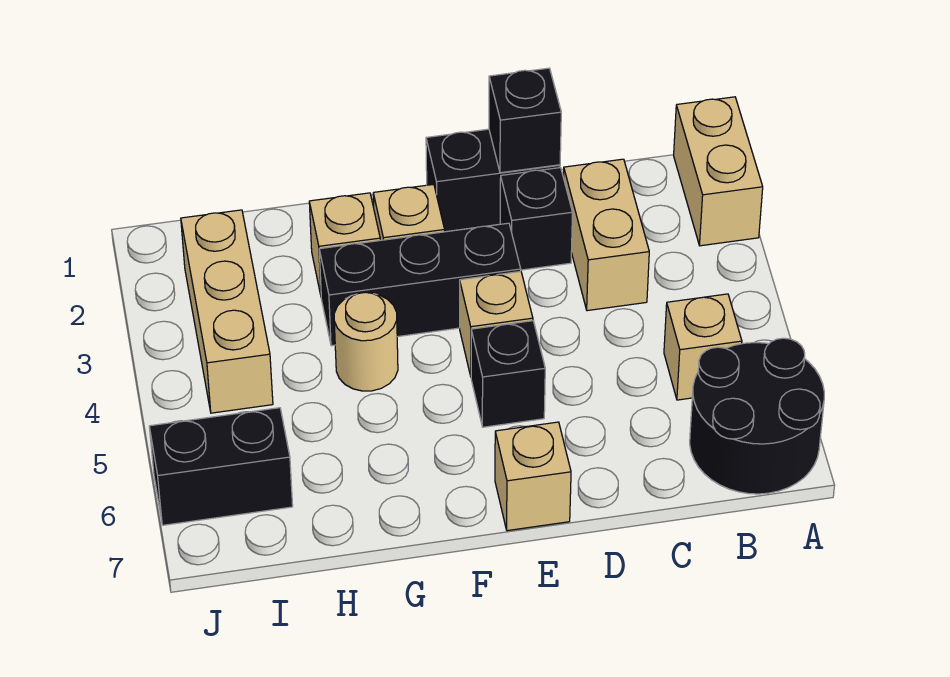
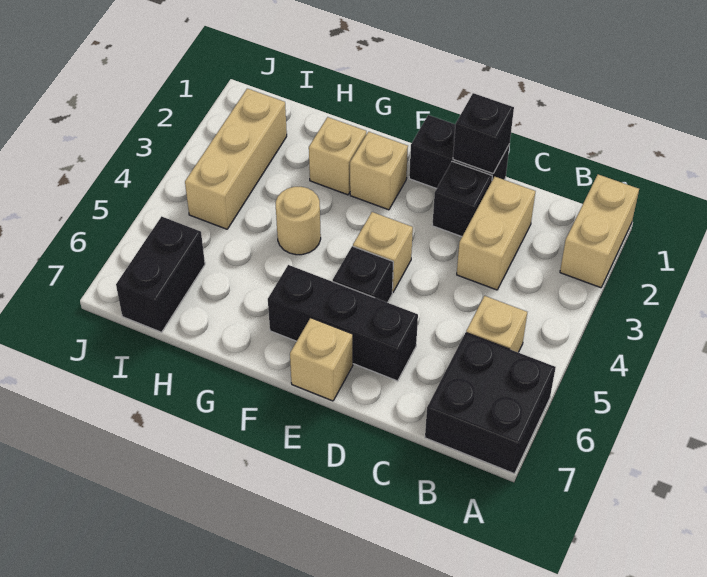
black round brick A6:B7 level 1 -> black brick A6:B7 level 1
black brick E3:G3 level 1 -> black brick D6:F6 level 1
black brick I6:J6 level 1 -> black brick I6:I7 level 1

